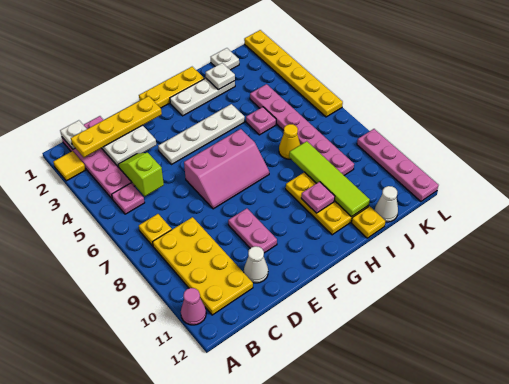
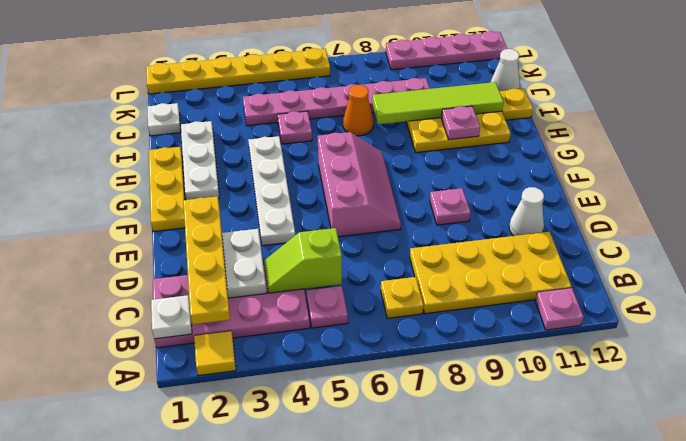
pink cone A11 level 1 -> pink plate A11 level 1
pink plate E9:E10 level 1 -> pink plate E9 level 1
white plate I2 level 2 -> none
yellow cone I7 level 1 -> orange cone I7 level 1

